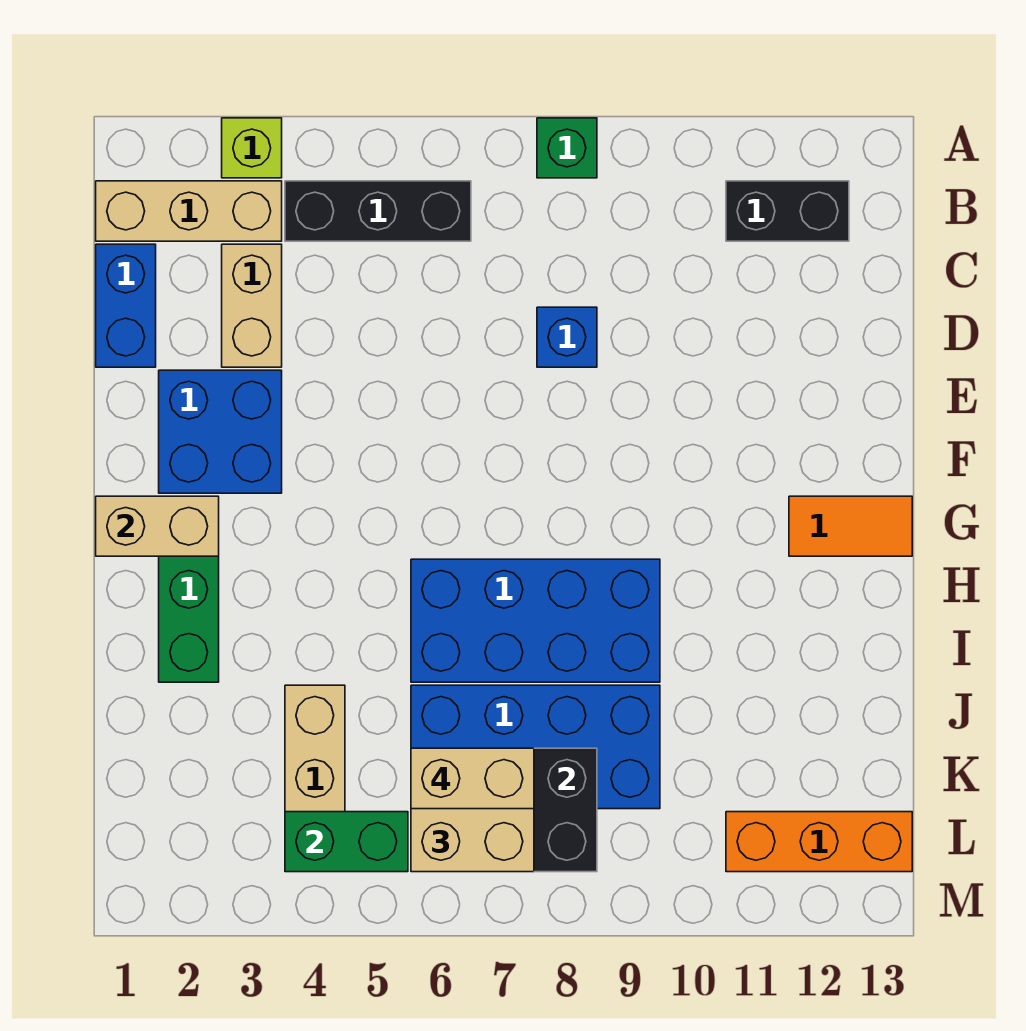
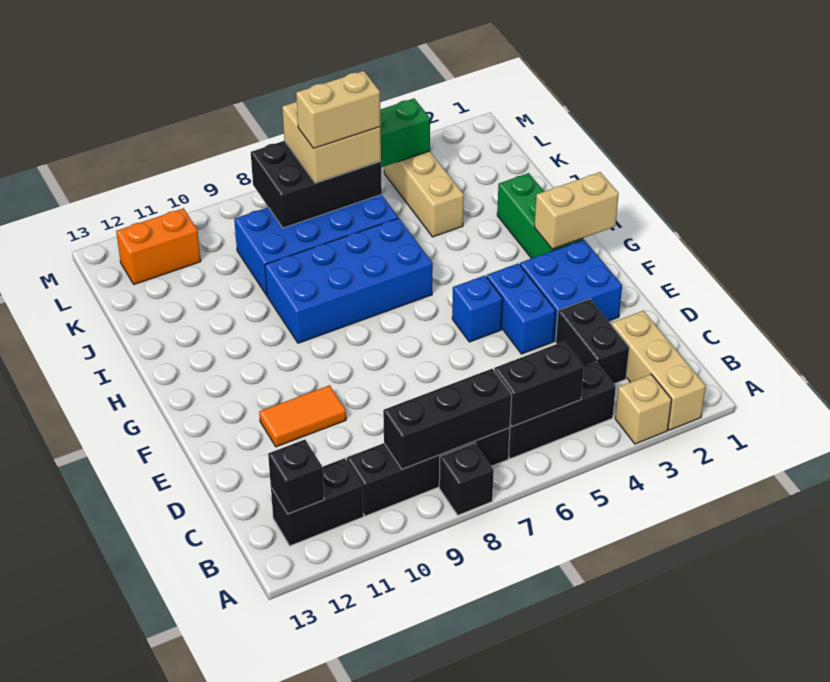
lime brick A3 level 1 -> tan brick A3 level 1
green brick A8 level 1 -> black brick A8 level 1
tan brick B1:B3 level 1 -> tan brick A2:C2 level 1
none -> black brick B5:B6 level 2
none -> black brick B7:B10 level 1
none -> black brick B7:B9 level 2
none -> black brick B12 level 2
blue brick C1:D1 level 1 -> blue brick E4:F4 level 1
tan brick C3:D3 level 1 -> black brick C3:D3 level 1
blue brick D8 level 1 -> blue brick F5 level 1
orange tile G12:G13 level 1 -> orange tile E10:E11 level 1
orange brick L11:L13 level 1 -> orange brick L11:L12 level 1

